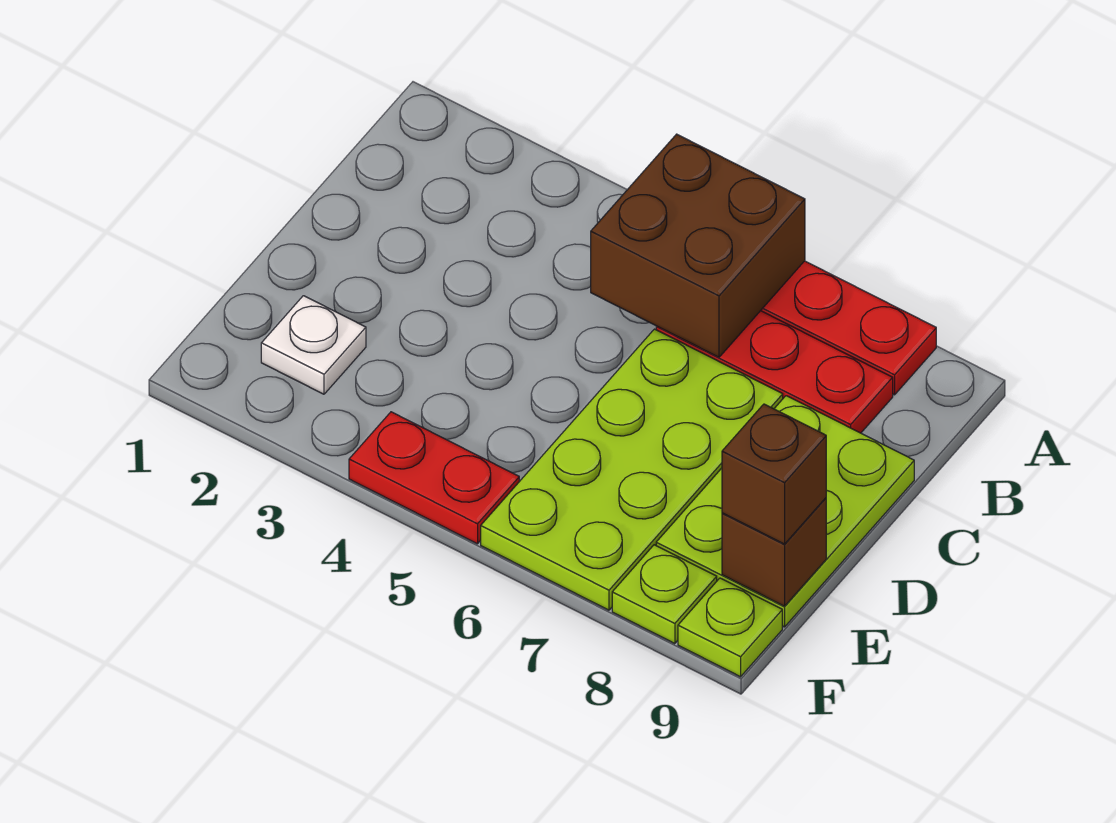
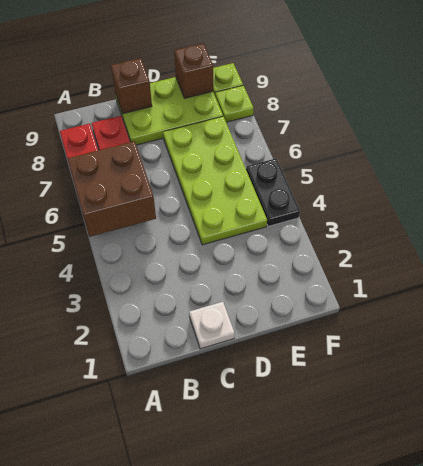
lime plate C6:F7 level 1 -> lime plate D4:E7 level 1
white plate E2 level 1 -> white plate C1 level 1
brown brick E9 level 3 -> brown brick C9 level 2
red plate F4:F5 level 1 -> black plate F4:F5 level 1

